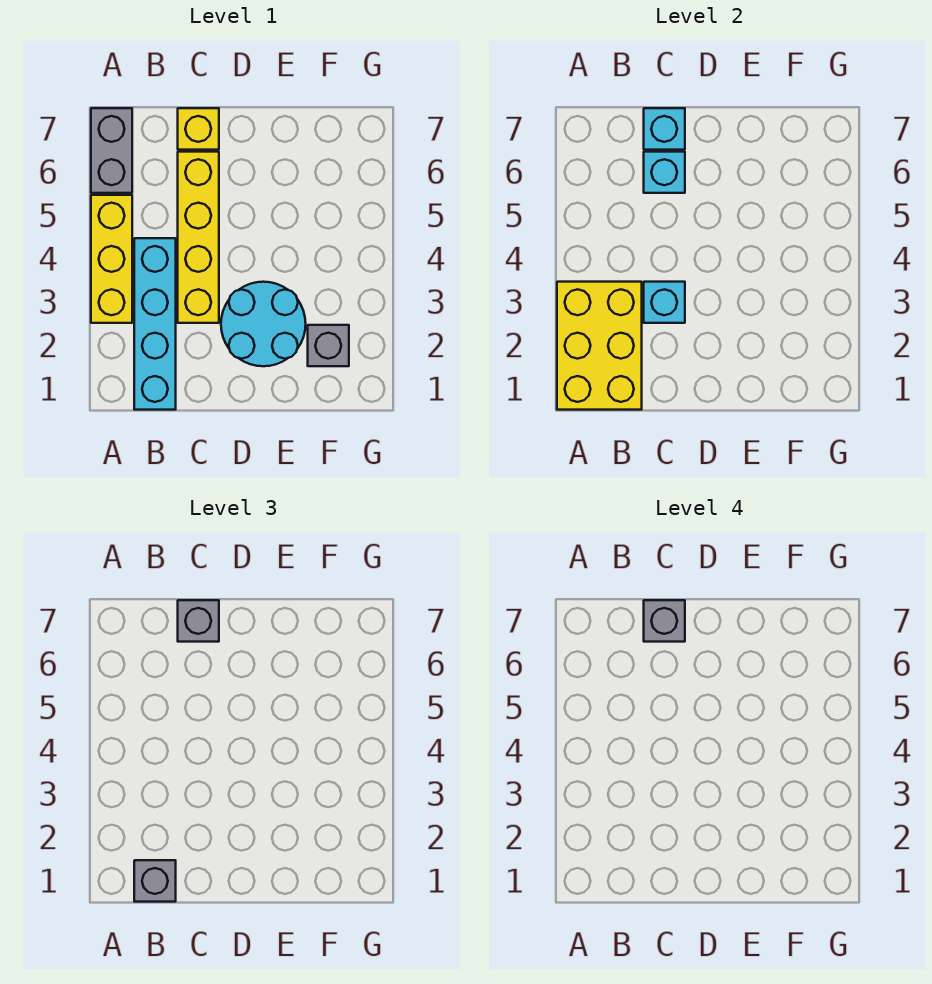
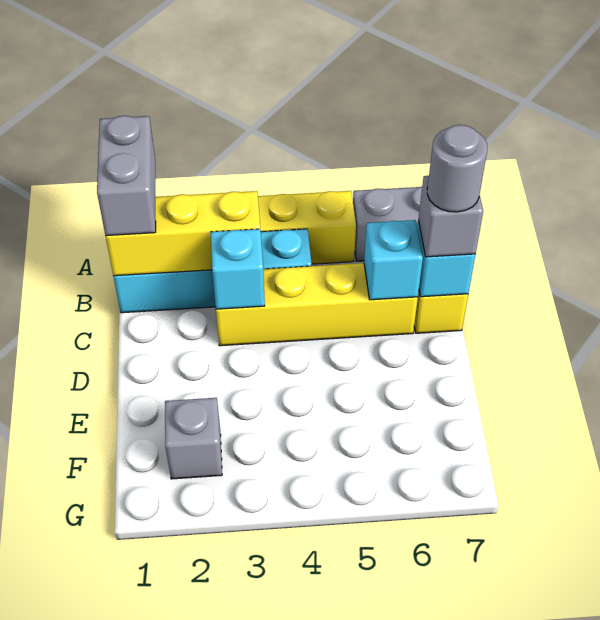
yellow brick A1:B3 level 2 -> yellow brick B1:B3 level 2
grey brick B1 level 3 -> grey brick A1:B1 level 3
grey brick C7 level 4 -> grey round brick C7 level 4
cyan round brick D2:E3 level 1 -> none

